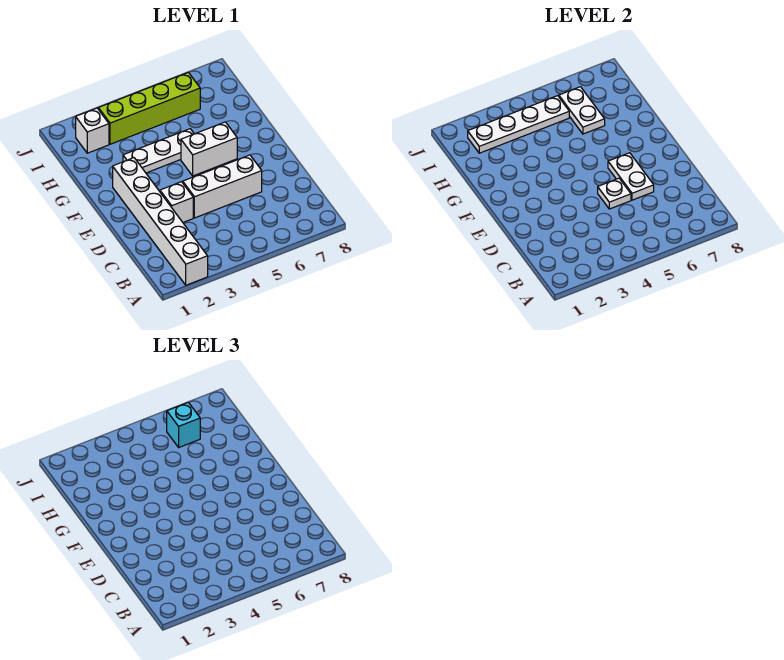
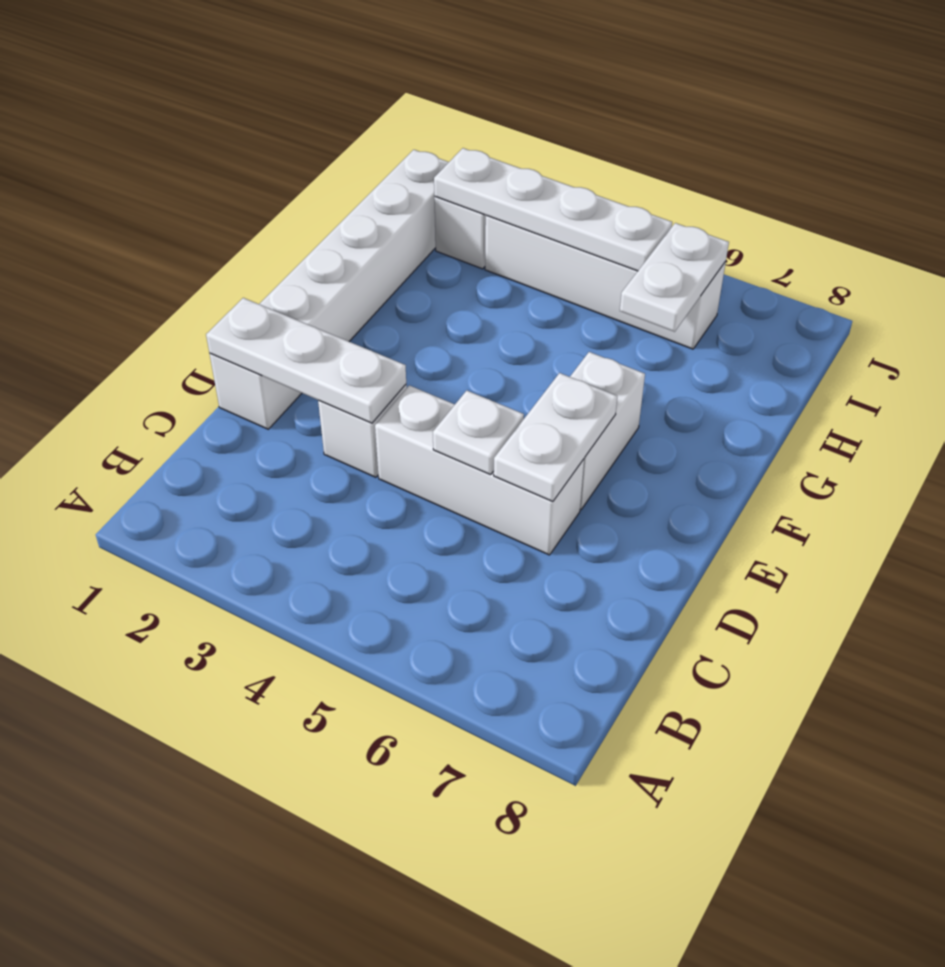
white brick A2:F2 level 1 -> white brick D1:I1 level 1
white brick F5:F6 level 1 -> white brick E6:F6 level 1
white plate G3:G5 level 1 -> white plate D1:D3 level 2
lime brick I3:I6 level 1 -> white brick I3:I6 level 1
cyan brick I6 level 3 -> none

